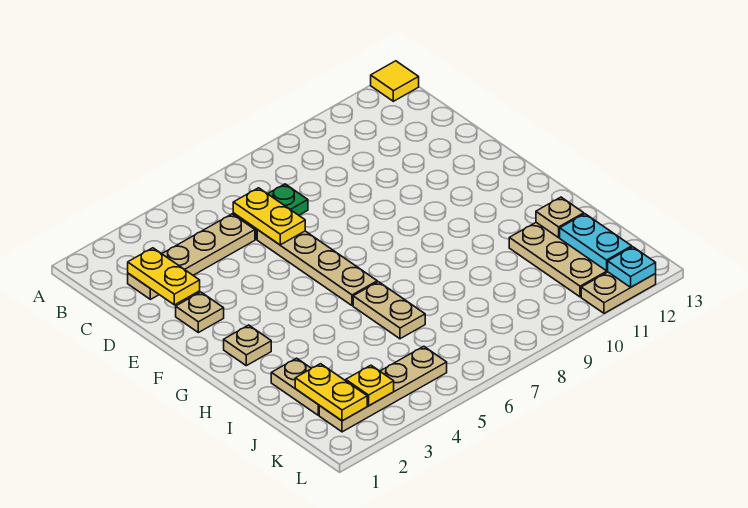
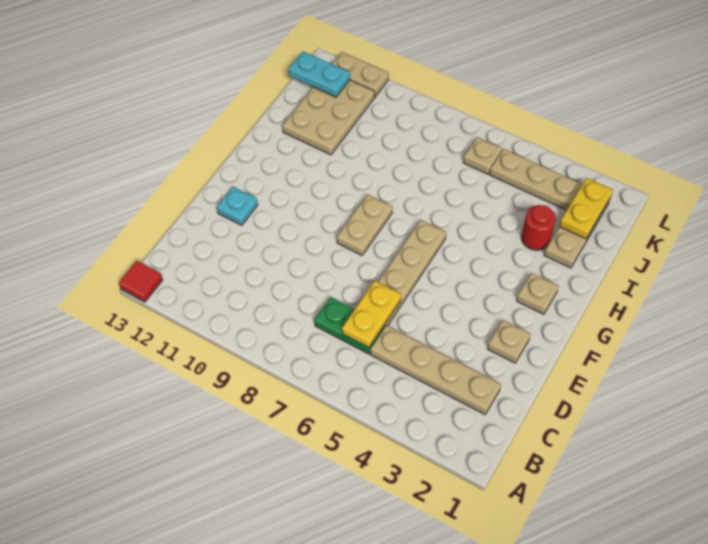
yellow tile A13 level 1 -> red tile A13 level 1
yellow plate C2:D2 level 2 -> none
tan plate H6:I6 level 1 -> tan plate F8:G8 level 1
none -> red round brick I3 level 1
tan plate I12 level 2 -> tan plate K6 level 1
cyan plate J12:K12 level 2 -> cyan plate K12:K13 level 2
yellow plate K3 level 2 -> none
cyan plate L12 level 2 -> cyan plate E12 level 1

